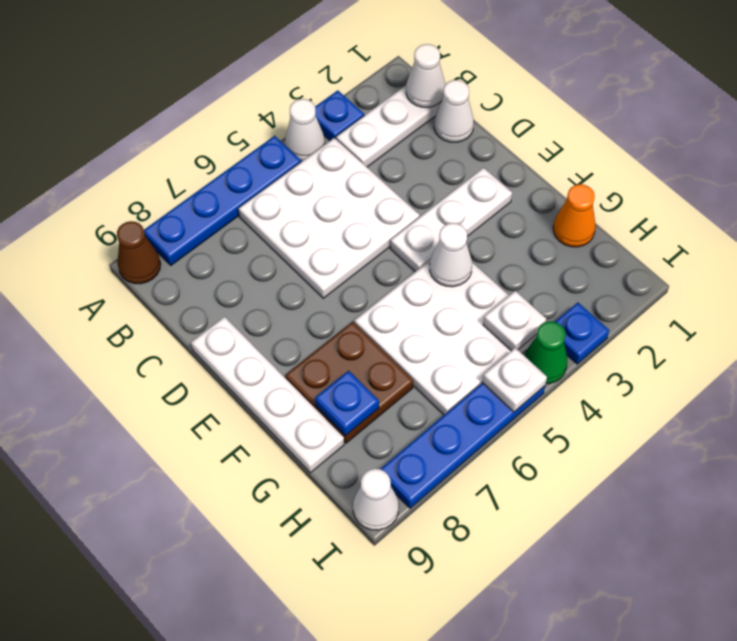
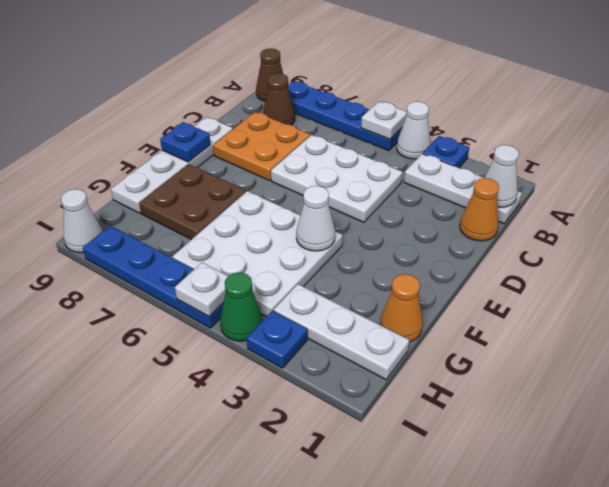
white plate B4:D6 level 1 -> white plate C4:D6 level 1
none -> brown cone B8 level 1
white cone C1 level 1 -> orange cone C1 level 1
none -> orange plate C7:D8 level 1
white plate E2:E4 level 1 -> white plate H1:H3 level 1
blue plate G8 level 2 -> blue plate E9 level 2
white plate H4 level 2 -> white plate A5 level 2

